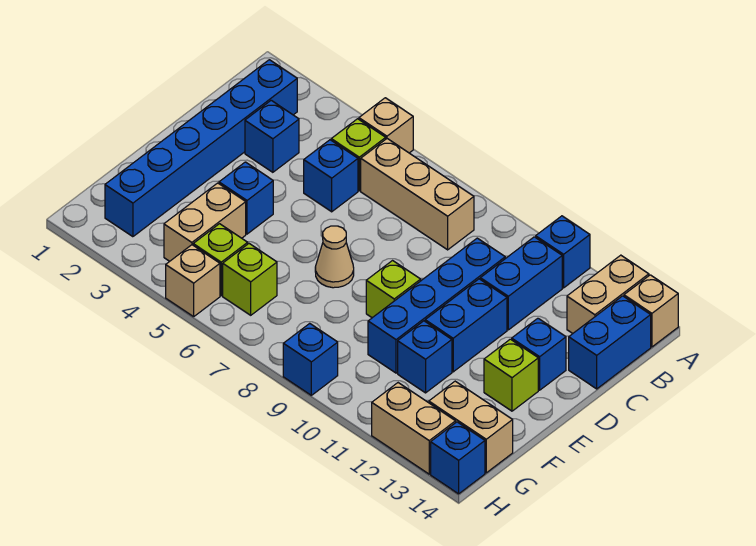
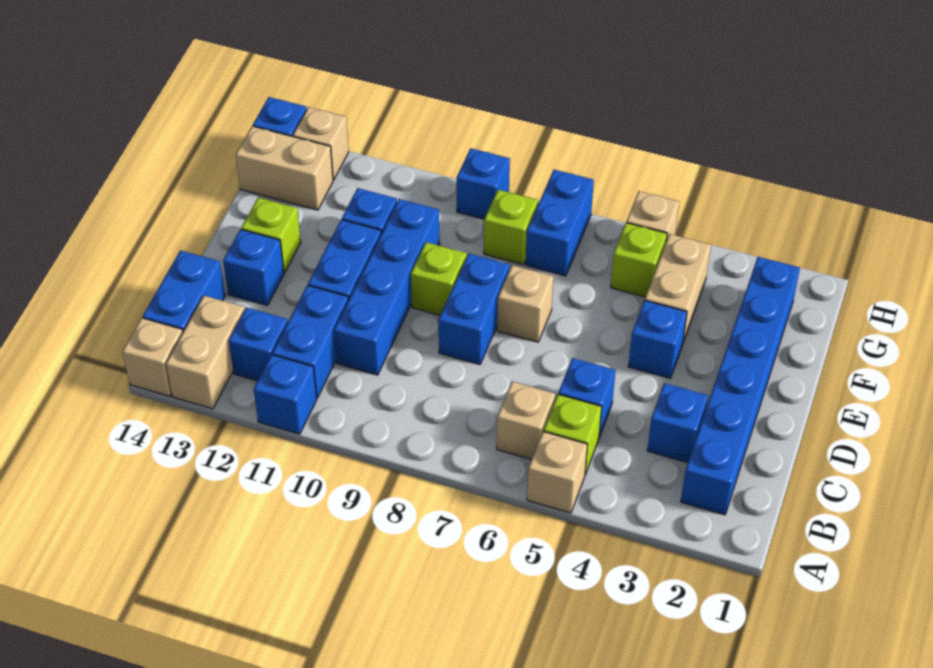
tan brick B6:B8 level 1 -> tan brick B6 level 1
none -> blue brick B12 level 1
none -> blue brick D8:E8 level 1
tan cone E7 level 1 -> tan brick E7 level 1
lime brick G6 level 1 -> lime brick G8 level 1
none -> blue brick G7:H7 level 1
tan brick H12:H13 level 1 -> tan brick H13 level 1

